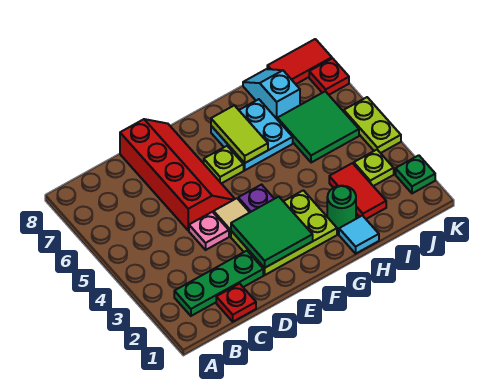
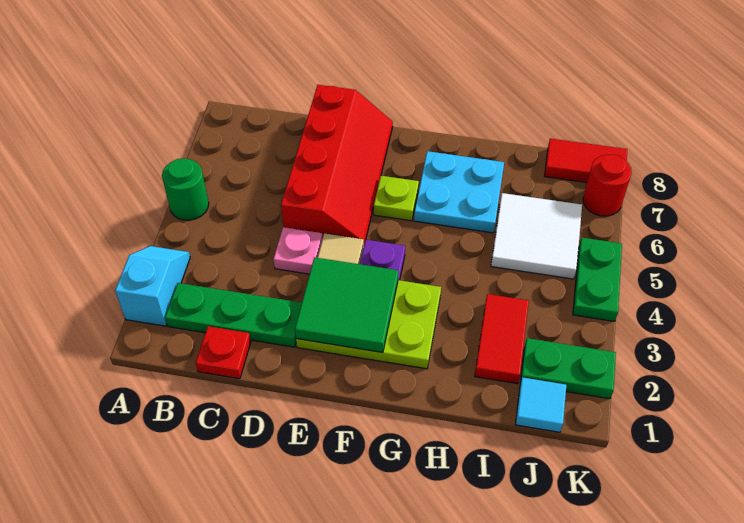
lime tile G6:G7 level 2 -> none
cyan tile H1 level 1 -> cyan tile J1 level 1
green round brick H2 level 1 -> green round brick A5 level 1
green tile I5:J6 level 1 -> white tile I5:J6 level 1
cyan slope I7:I8 level 1 top 7 -> cyan slope A2:A3 level 1 top 2
lime plate J3 level 1 -> none
green plate K2 level 1 -> green plate J2:K2 level 1
lime plate K4:K5 level 1 -> green plate K4:K5 level 1
red plate K7 level 1 -> red round brick K7 level 1

